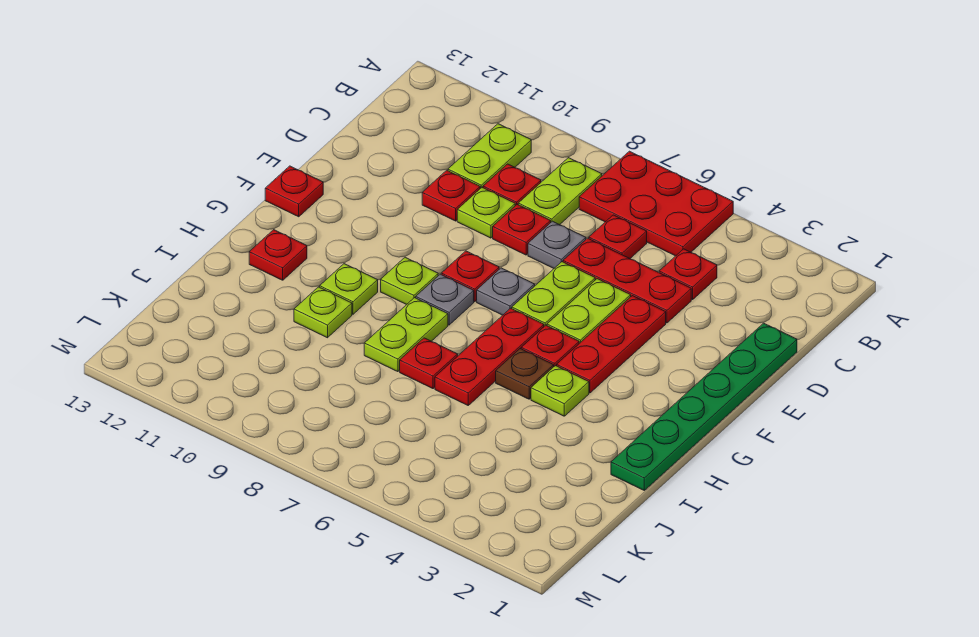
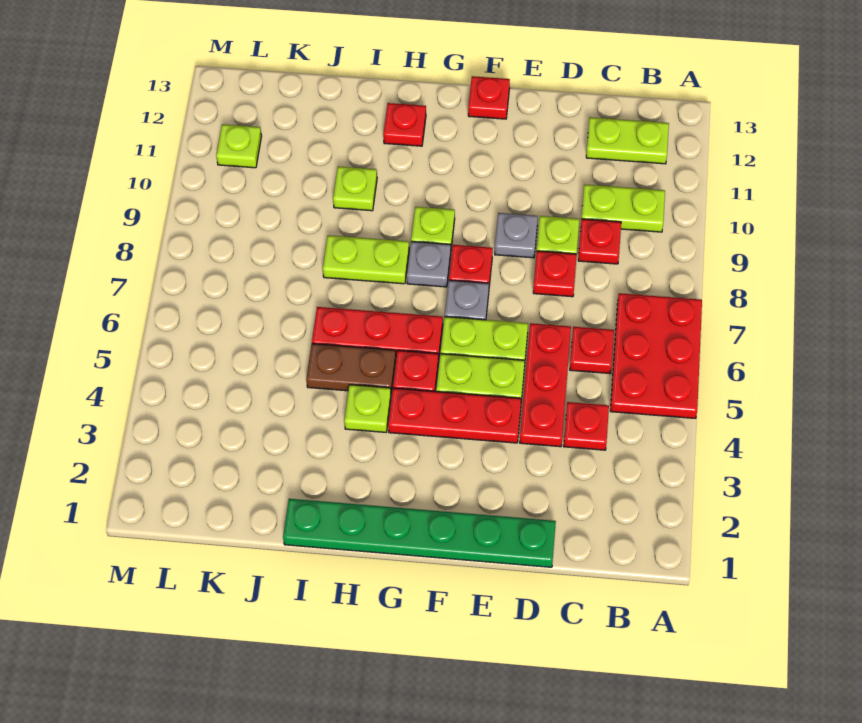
lime plate B8:C8 level 1 -> lime plate B12:C12 level 1
grey plate D7 level 1 -> grey plate E9 level 1
red plate D10 level 1 -> none
brown plate H5 level 1 -> brown plate H5:I5 level 1
lime plate H10 level 1 -> lime plate L11 level 1
red plate I7 level 1 -> none

